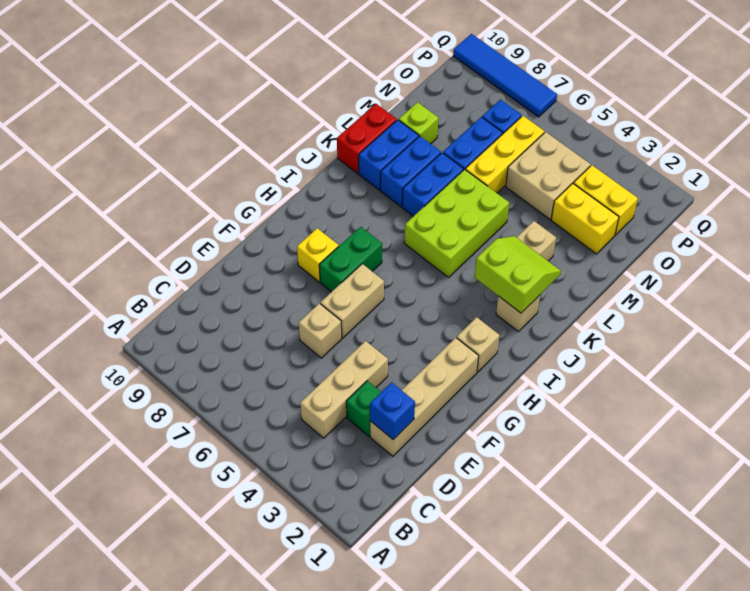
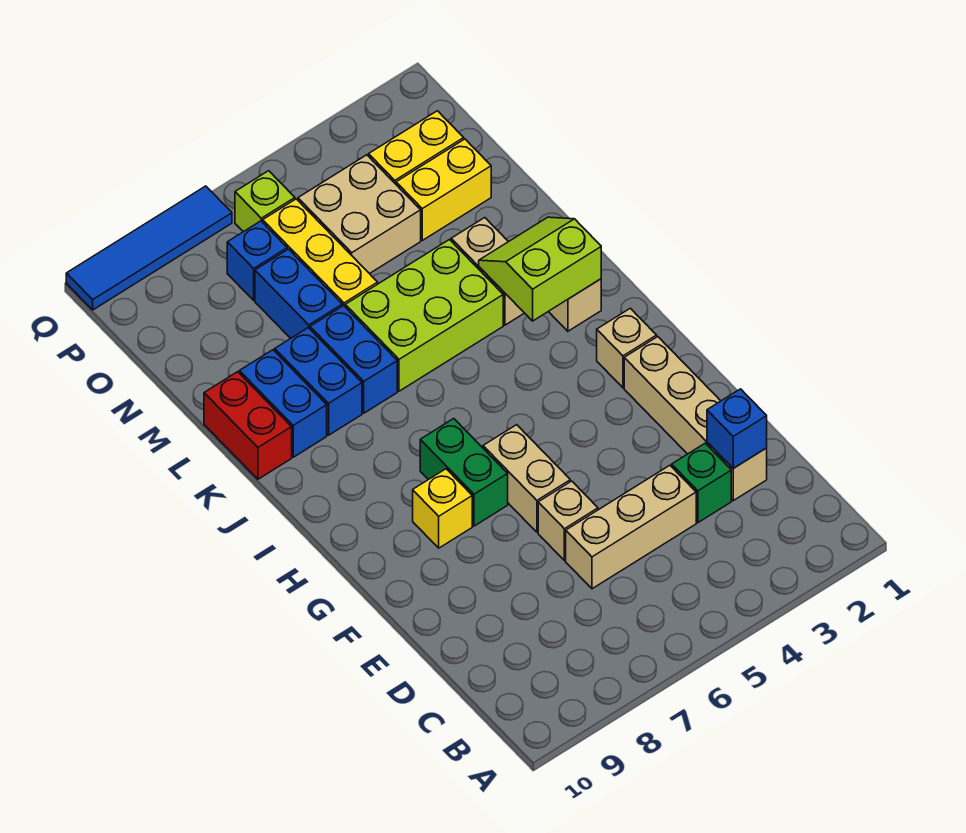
tan brick C4:E4 level 1 -> tan brick D4:D6 level 1
lime brick J5:L6 level 1 -> lime brick K4:L6 level 1
lime brick M9 level 1 -> lime brick P6 level 1

